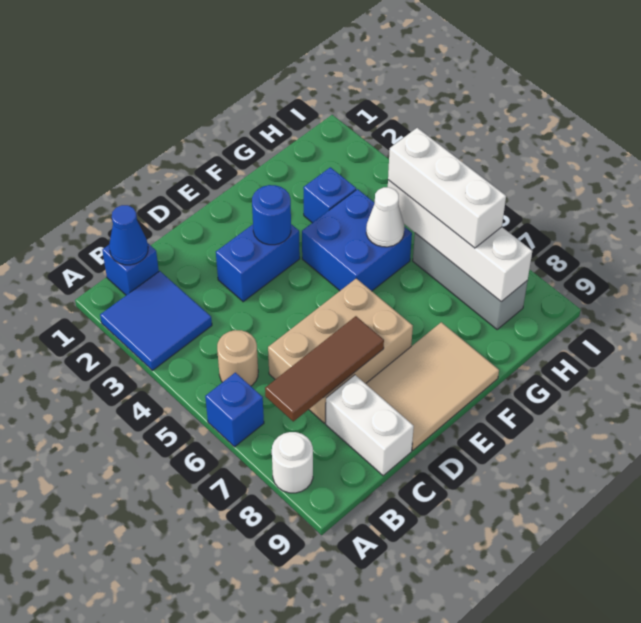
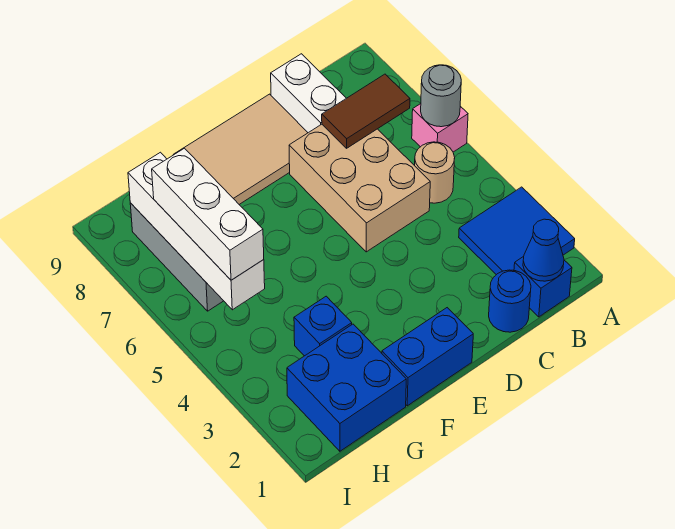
blue brick A6 level 1 -> pink brick A6 level 1
none -> grey round brick A6 level 2
white round brick A8 level 1 -> none
brown tile B7:D7 level 2 -> brown tile B7:C7 level 2
tan brick C6:E7 level 1 -> tan brick C5:D7 level 1
blue brick D3:E3 level 1 -> blue brick E1:F1 level 1
blue round brick E3 level 2 -> blue round brick C1 level 1
blue brick F4:G5 level 1 -> blue brick G1:H2 level 1
white cone G5 level 2 -> none

